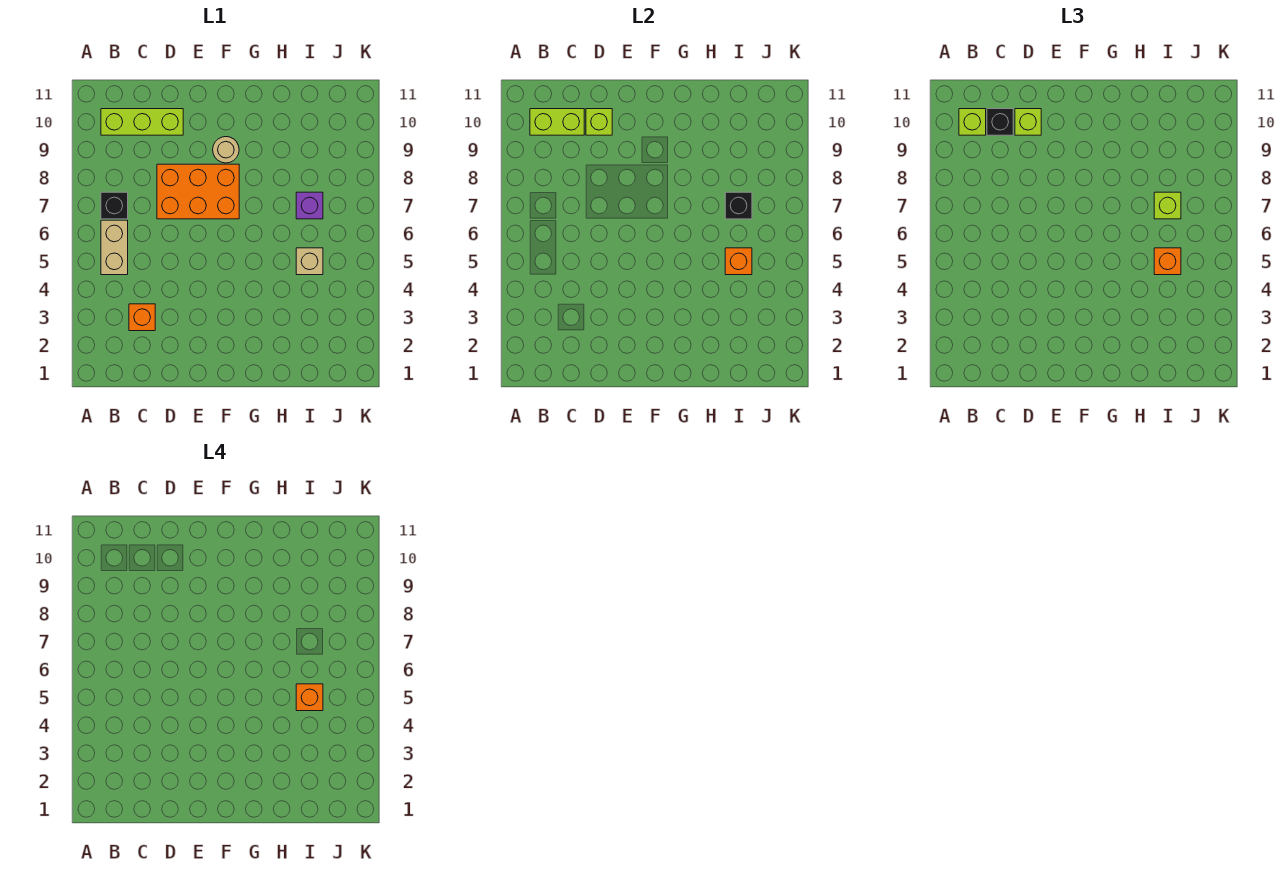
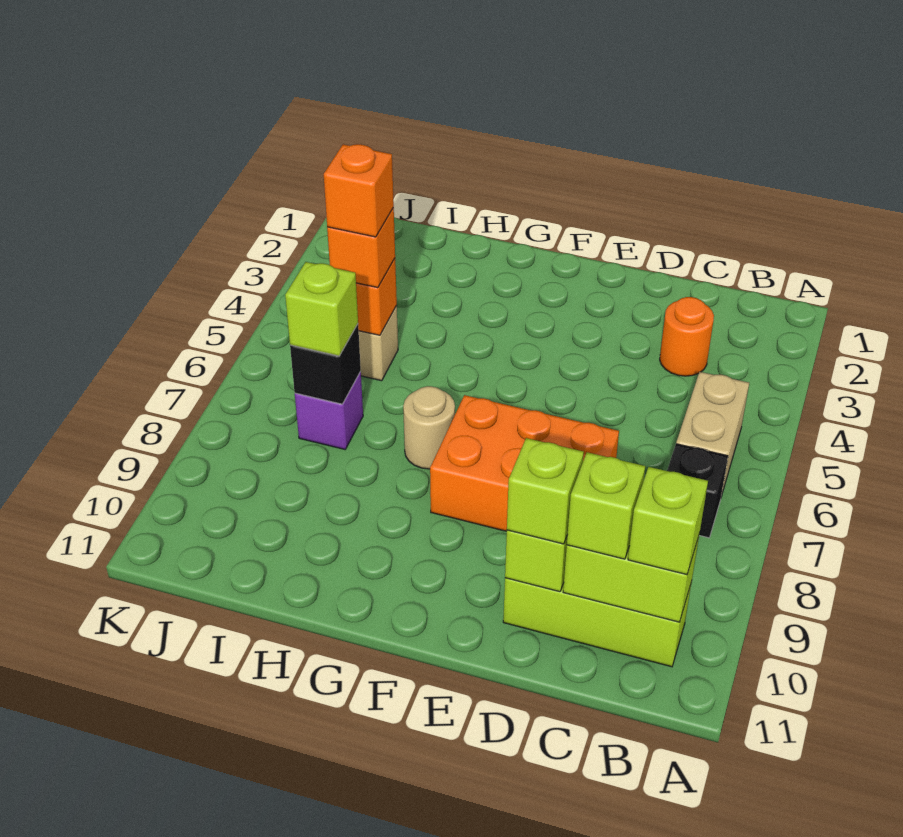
orange brick C3 level 1 -> orange round brick C3 level 1
black brick C10 level 3 -> lime brick C10 level 3
tan round brick F9 level 1 -> tan round brick G7 level 1

